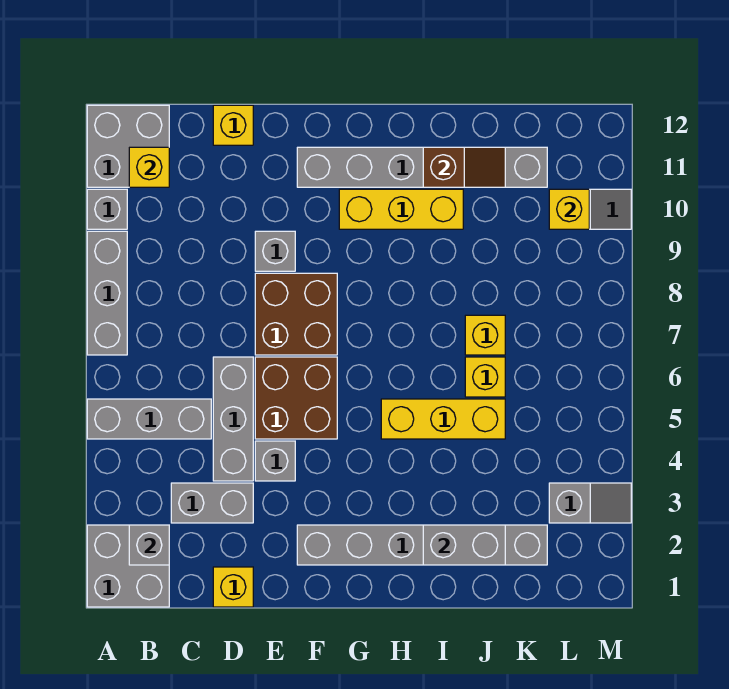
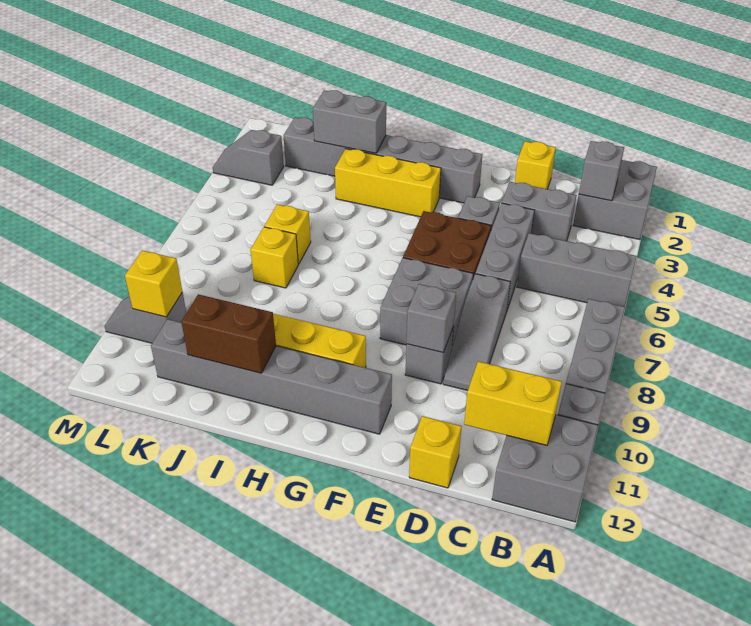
yellow brick B11 level 2 -> yellow brick B11:C11 level 2
none -> grey slope D7:D9 level 1 top 7
brown brick E7:F8 level 1 -> grey brick E7:F8 level 1
none -> grey brick E9 level 2
yellow brick H5:J5 level 1 -> yellow brick G3:I3 level 1
brown slope I11:J11 level 2 top I -> brown brick I11:J11 level 2

